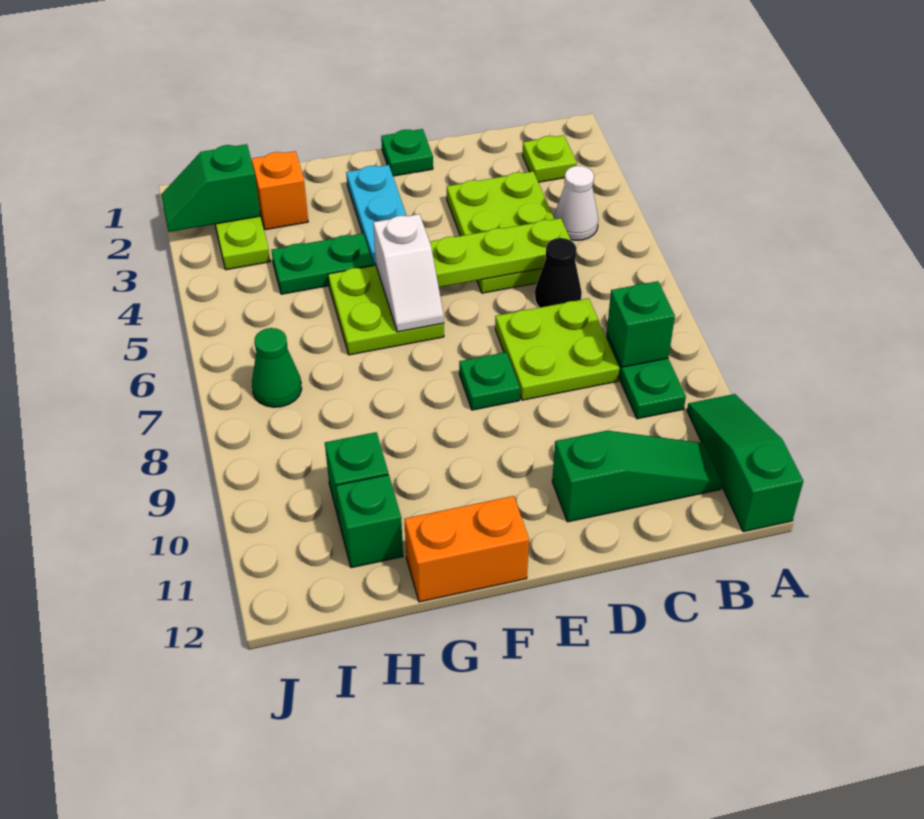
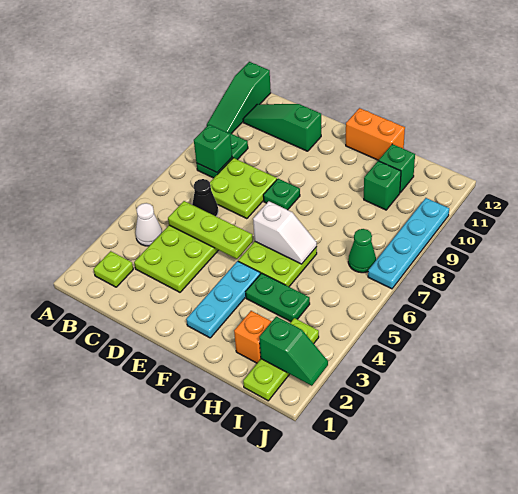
green plate E1 level 1 -> none
white slope F5:F6 level 2 top 5 -> white slope F6:G6 level 2 top F
none -> cyan plate J7:J10 level 1

